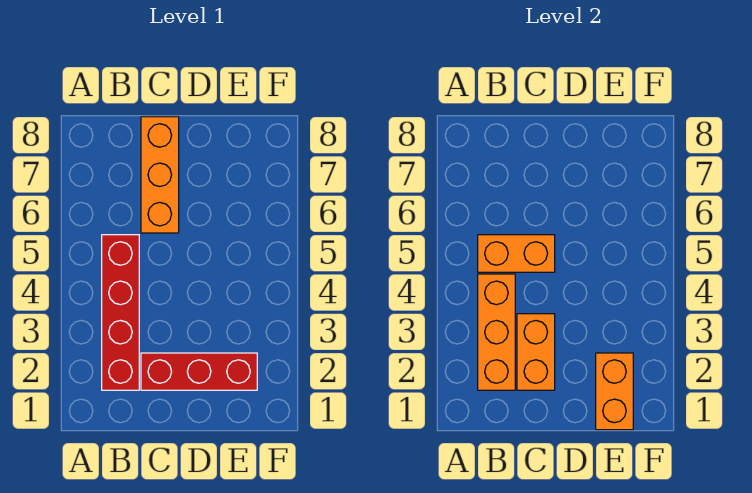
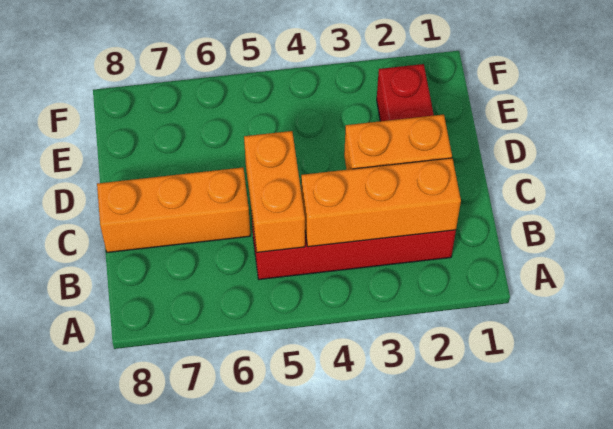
orange brick E1:E2 level 2 -> none

